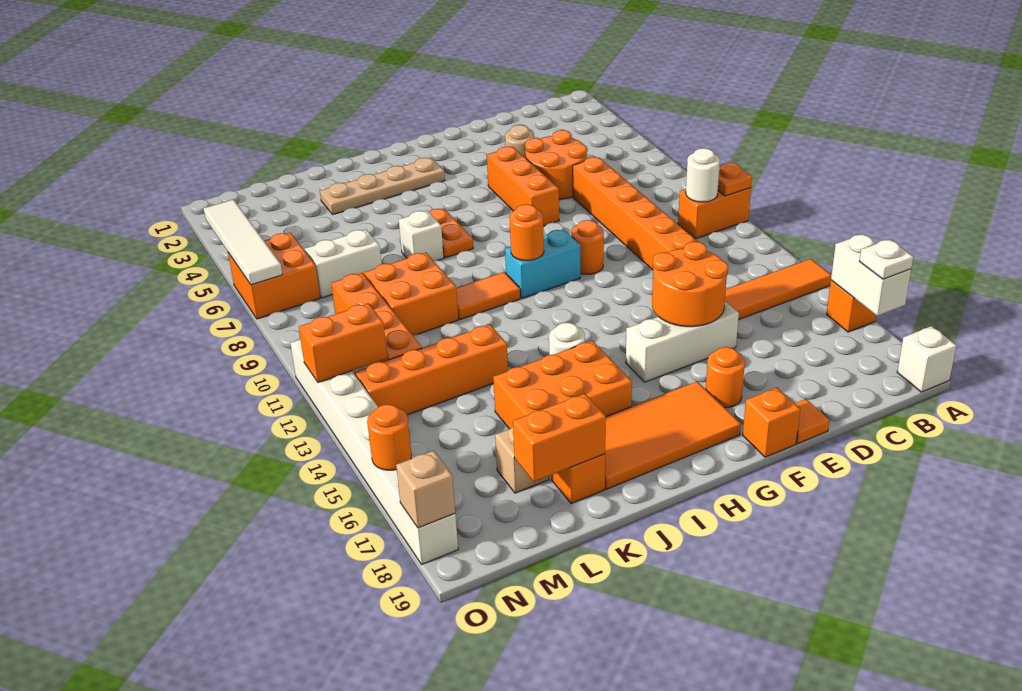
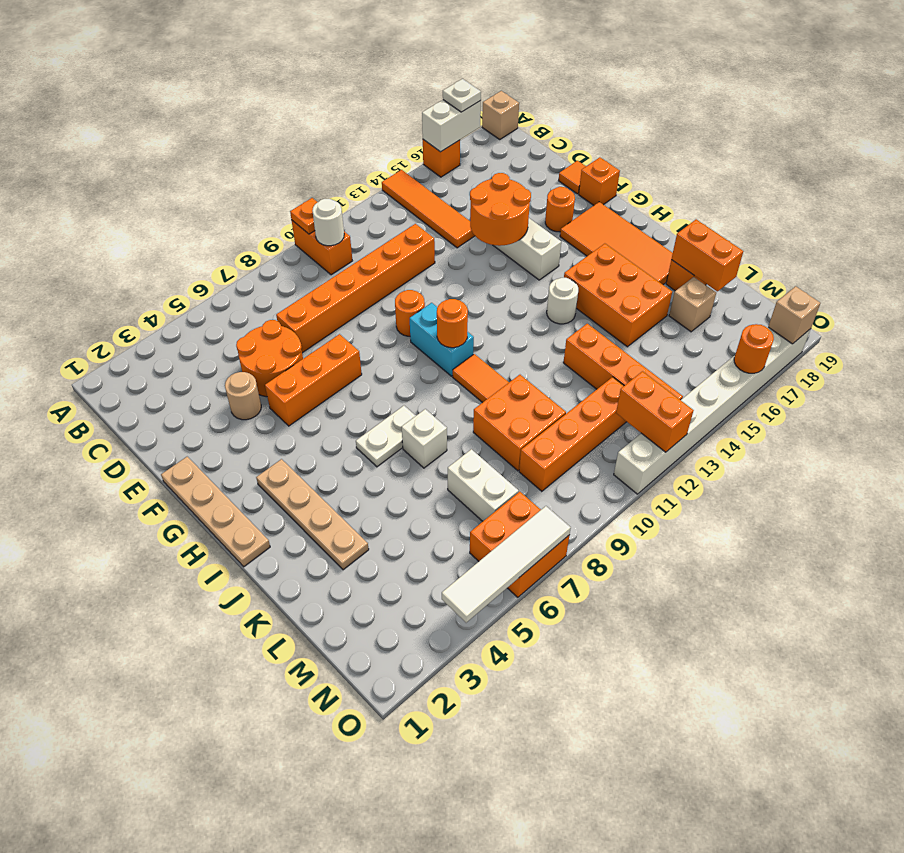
white brick A19 level 1 -> tan brick A19 level 1
none -> tan plate F1:I1 level 1
orange plate I6:I7 level 1 -> white plate I6:I7 level 1

